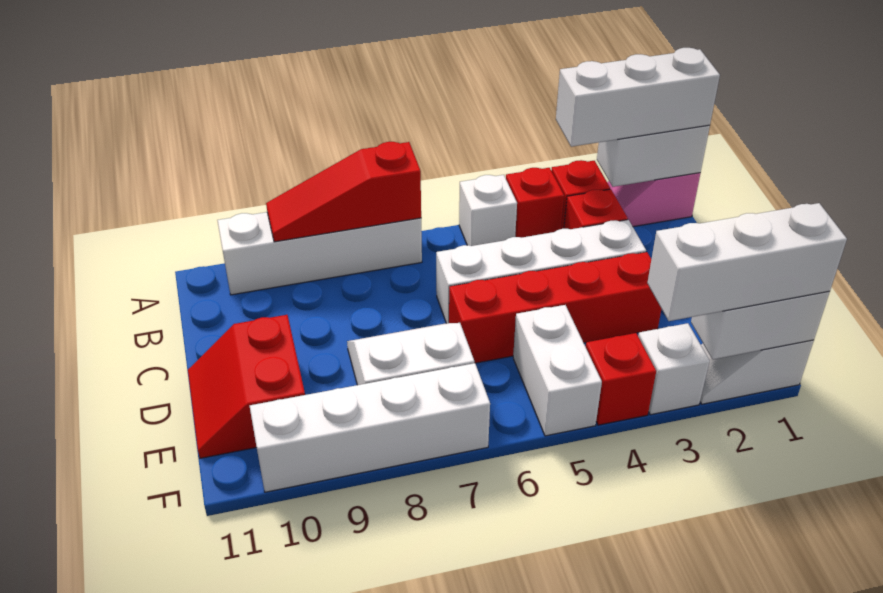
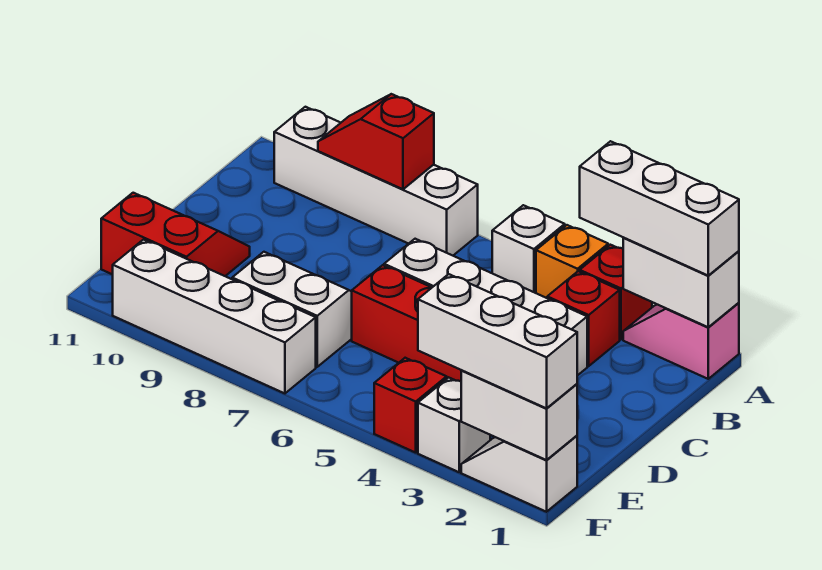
red brick A4 level 1 -> orange brick A4 level 1
red slope A7:A9 level 2 top 7 -> red slope A8:A9 level 2 top 8
red slope D10:E11 level 1 top 10 -> red slope D10:E11 level 1 top E
white brick E5:F5 level 1 -> none

